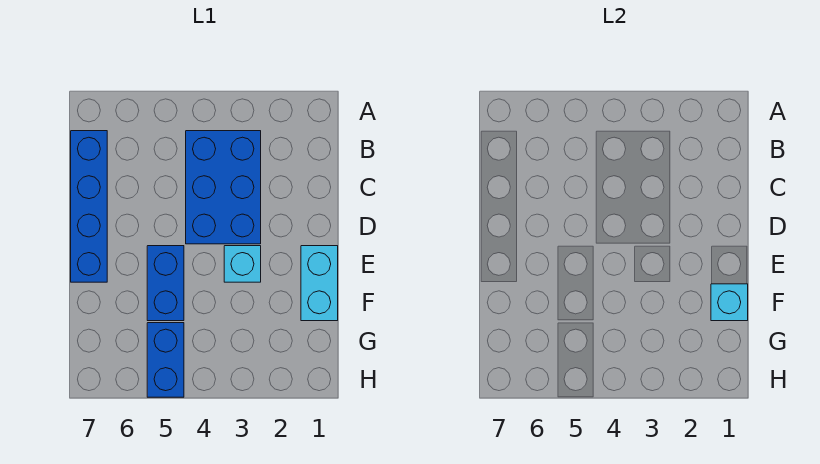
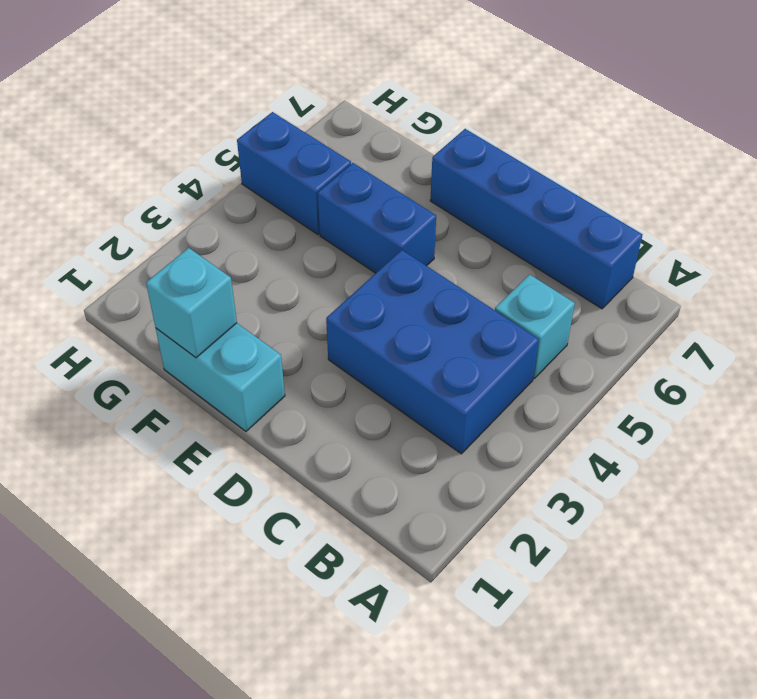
cyan brick E3 level 1 -> cyan brick B5 level 1

